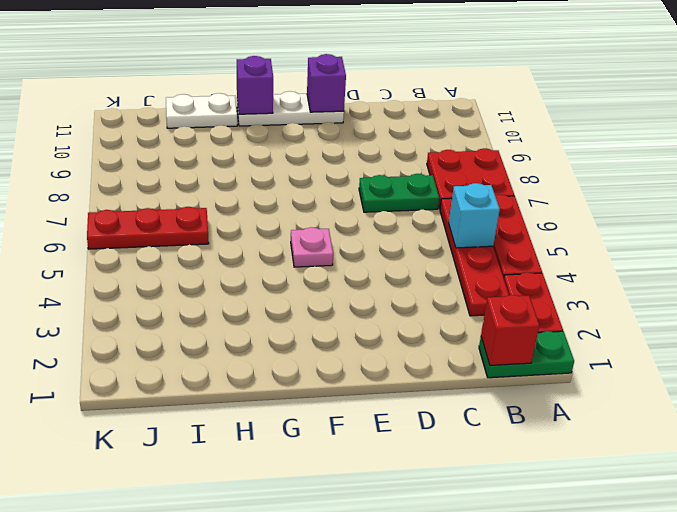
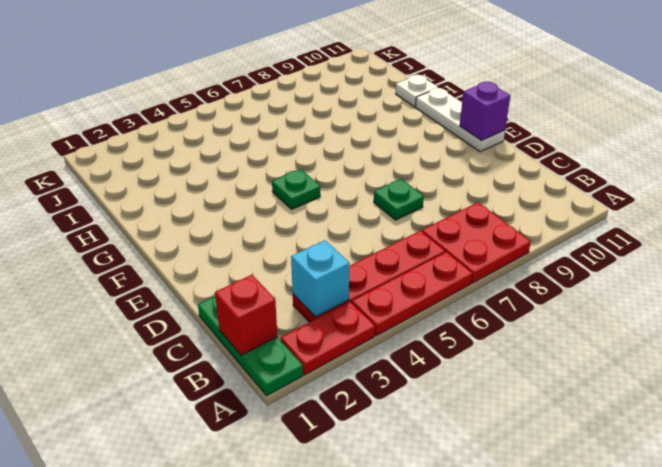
green plate A1:B1 level 1 -> green plate A1:C1 level 1
cyan brick B5 level 2 -> cyan brick B3 level 2
green plate C7:D7 level 1 -> green plate D7 level 1
pink plate F5 level 1 -> green plate F5 level 1
purple brick G11 level 2 -> none
white plate H11:I11 level 1 -> white plate H11 level 1
red plate I6:K6 level 1 -> none

